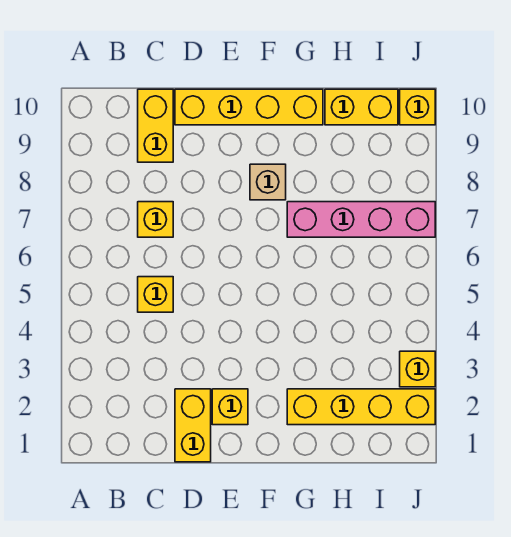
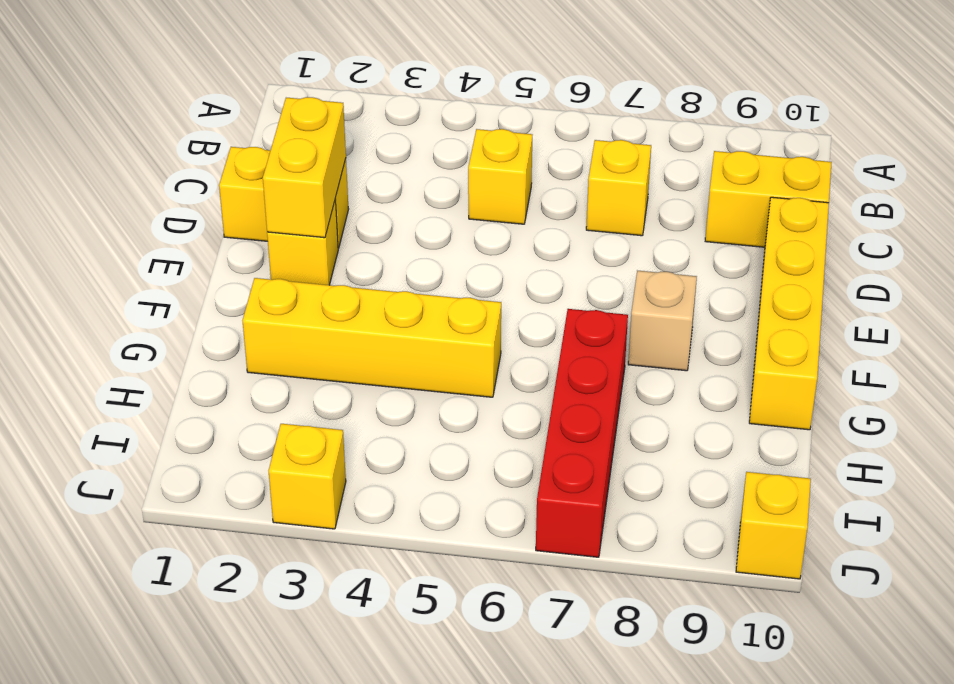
yellow brick G2:J2 level 1 -> yellow brick G2:G5 level 1
pink brick G7:J7 level 1 -> red brick G7:J7 level 1
yellow brick H10:I10 level 1 -> yellow brick D2:E2 level 2

